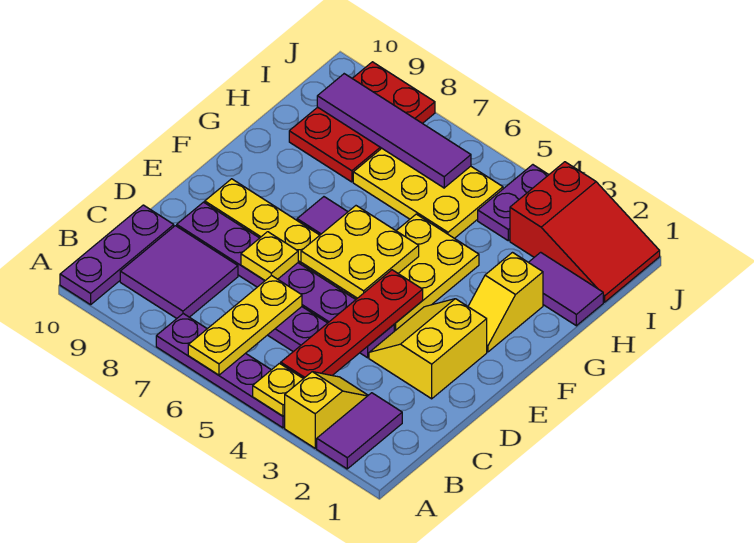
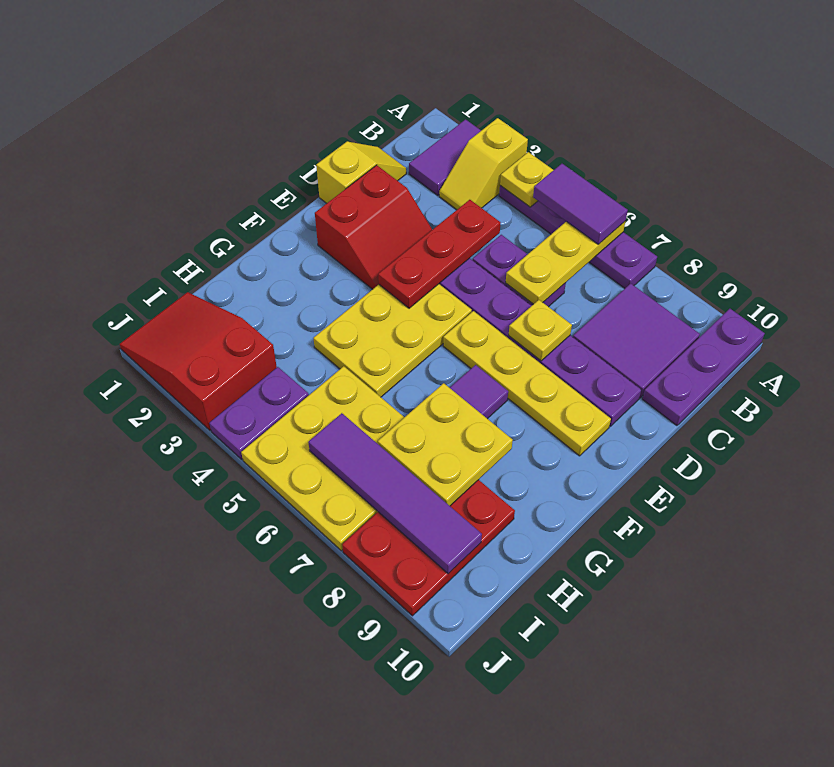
red plate B4:E4 level 2 -> red plate C4:E4 level 2
yellow slope D2:E3 level 1 top 2 -> red slope D2:E3 level 1 top 2
yellow plate E5:F6 level 2 -> yellow plate G7:H8 level 2
yellow slope F2:G2 level 1 top G -> yellow slope C1:D1 level 1 top D
purple tile H1:H2 level 1 -> purple tile A5:A6 level 3
yellow plate H5:I7 level 1 -> yellow plate H5:J7 level 1

